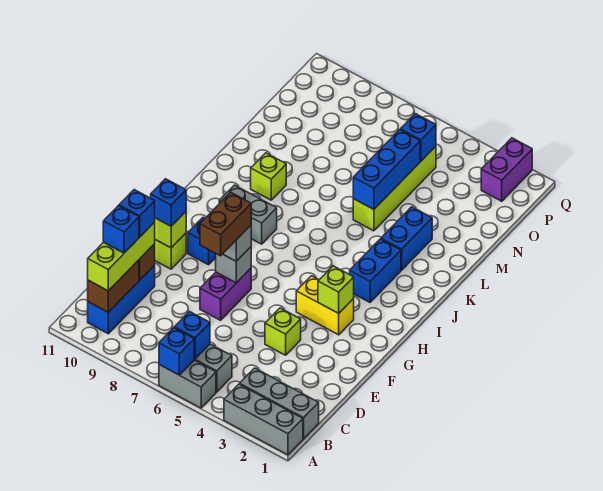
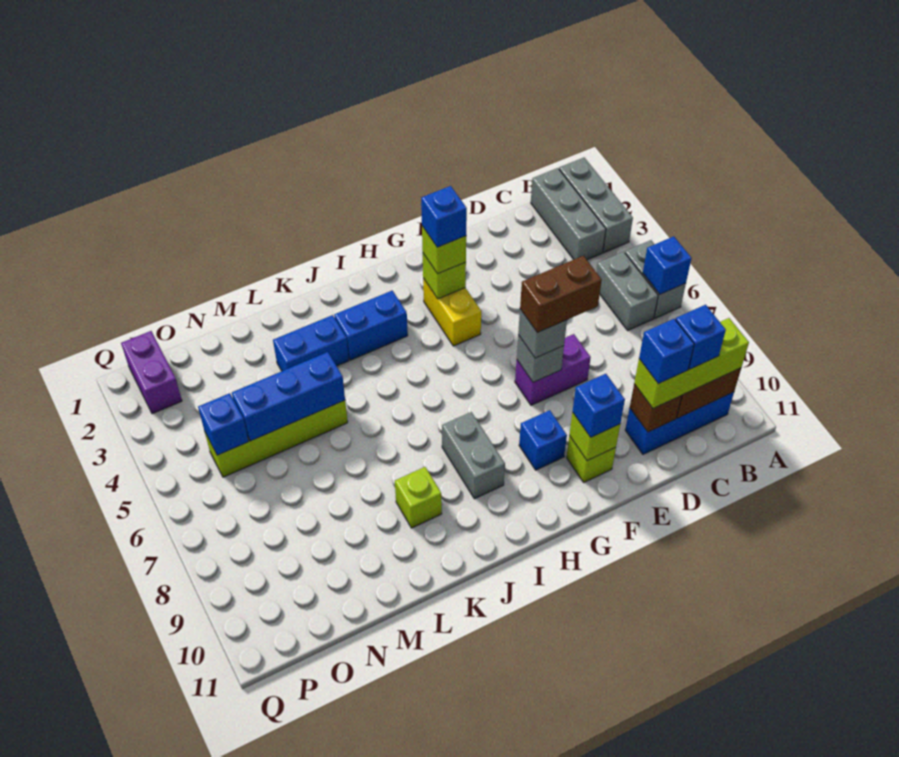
blue brick B6 level 2 -> blue brick G3 level 4
lime brick E4 level 1 -> lime brick G3 level 3
purple brick P2:Q2 level 1 -> purple brick P1:P2 level 1

